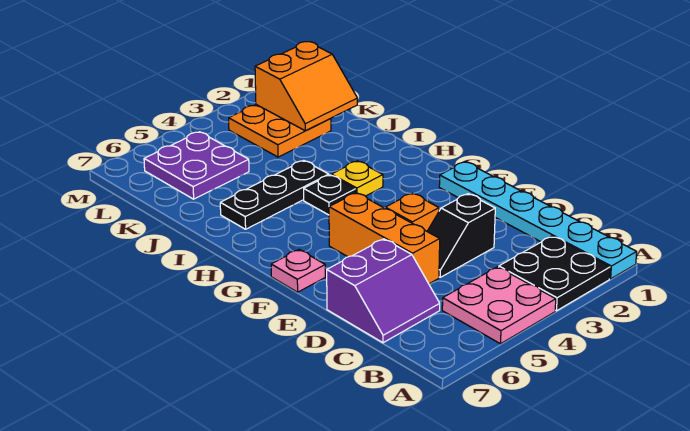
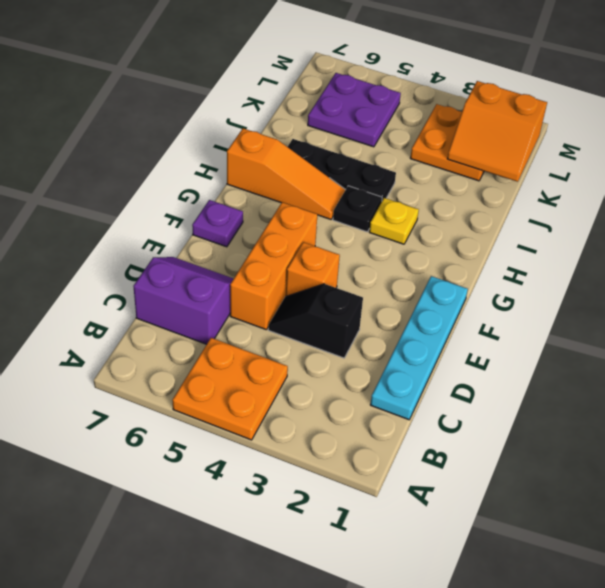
cyan plate A1:F1 level 1 -> cyan plate C1:F1 level 1
black plate A2:B3 level 1 -> none
pink plate A4:B5 level 1 -> orange plate A4:B5 level 1
purple slope C6:D7 level 1 top D -> purple slope C6:D7 level 1 top C
pink plate F7 level 1 -> purple plate F7 level 1
none -> orange slope H5:H7 level 1 top 7

